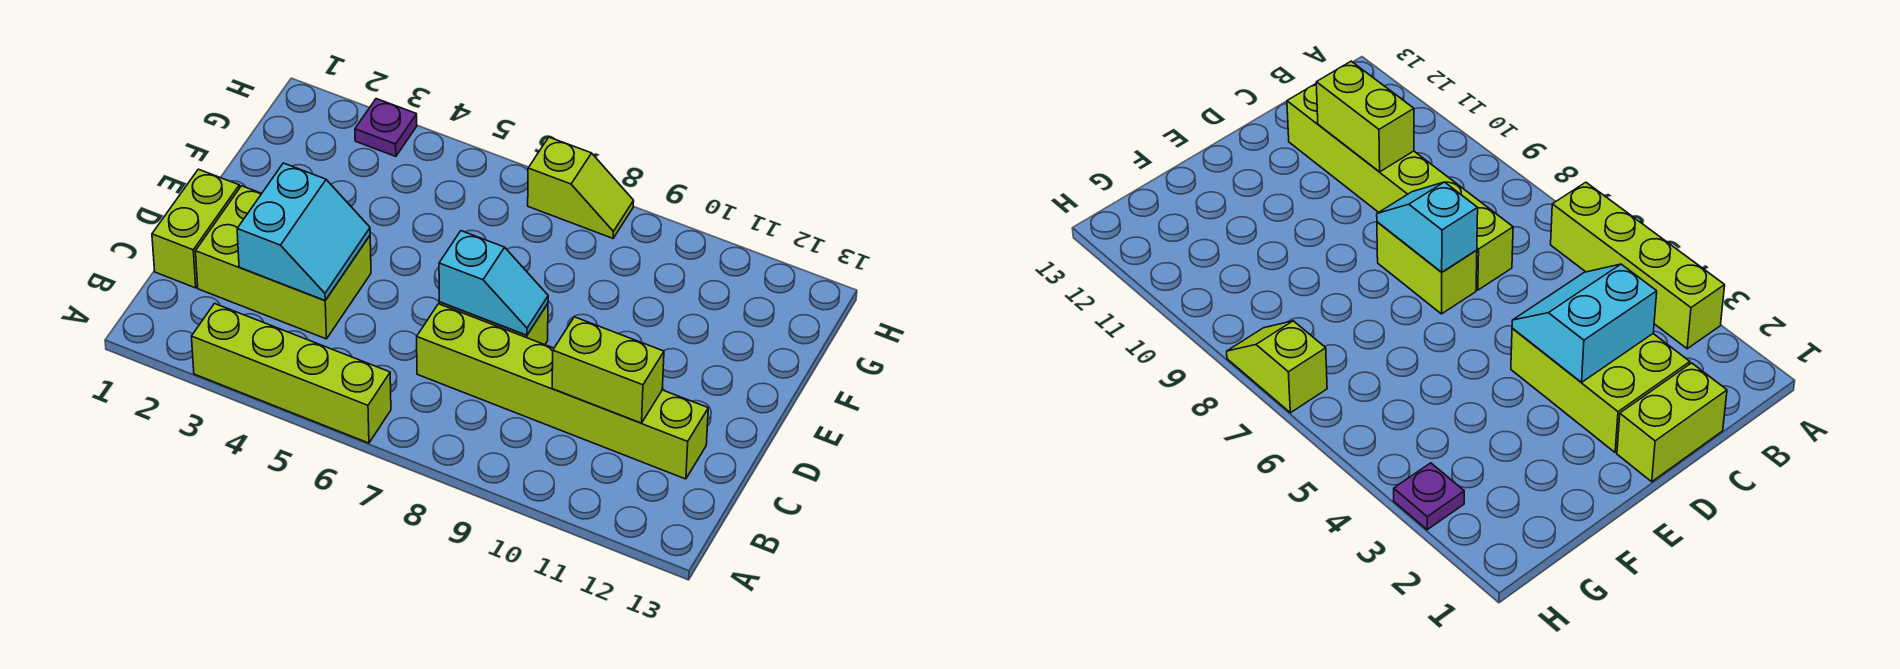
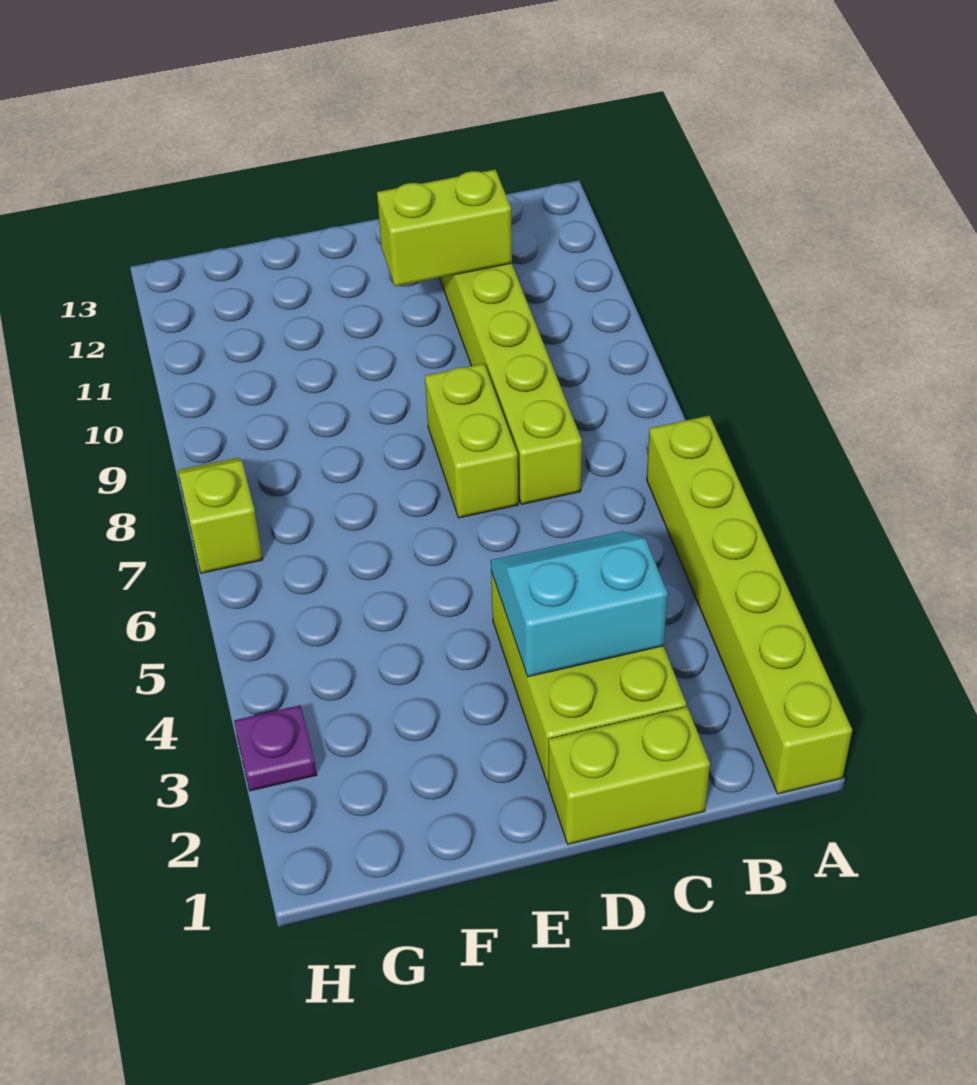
lime brick A3:A6 level 1 -> lime brick A1:A6 level 1
lime brick C10:C11 level 2 -> lime brick C11:D11 level 2
cyan slope D7:D8 level 2 top 7 -> none

